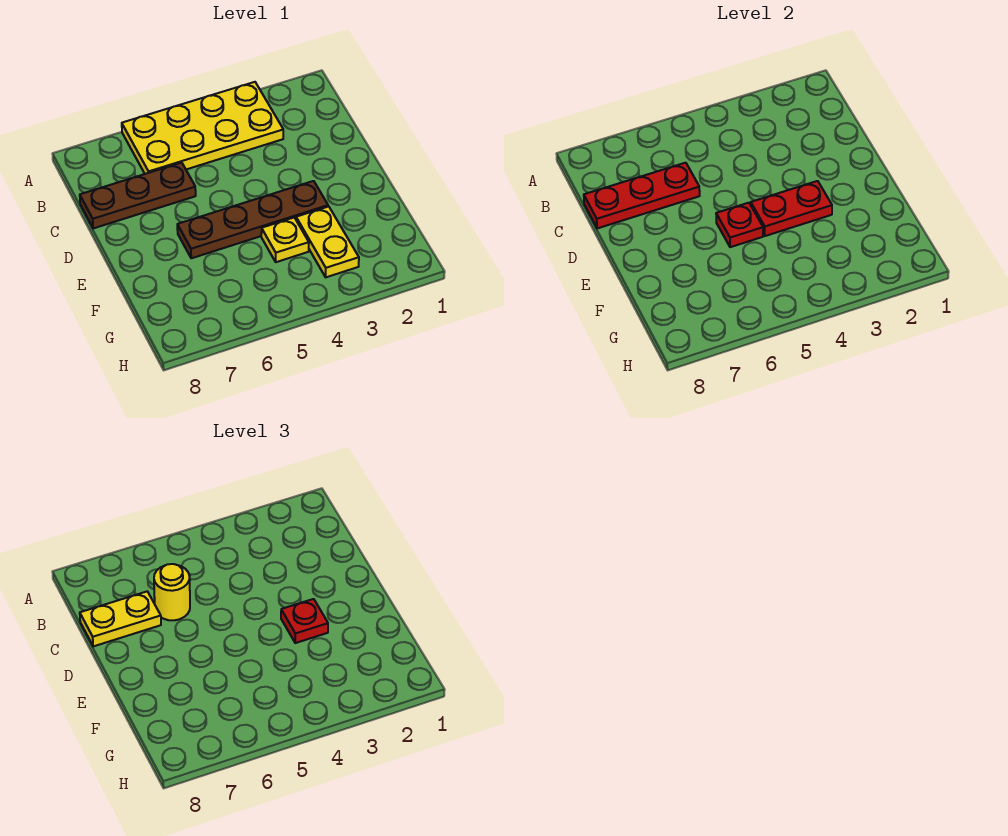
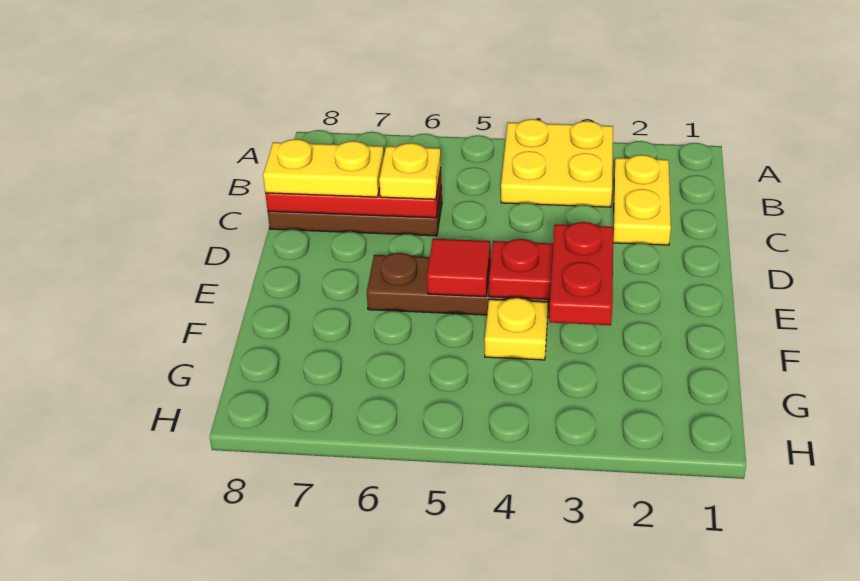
yellow plate A3:B6 level 1 -> yellow plate A3:B4 level 1
yellow round brick C6 level 3 -> yellow plate C6 level 3
red plate E3 level 3 -> red plate E3:F3 level 3
red plate E5 level 2 -> red tile E5 level 2
yellow plate F3:G3 level 1 -> yellow plate B2:C2 level 1

